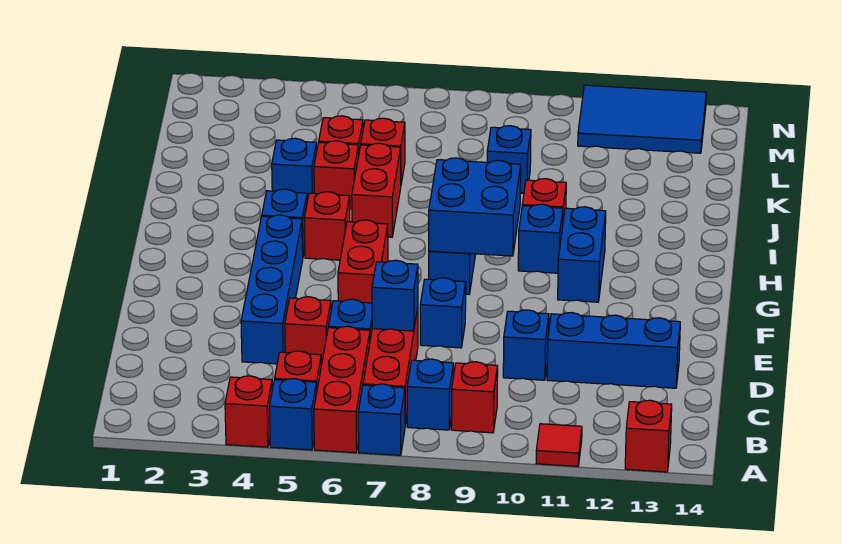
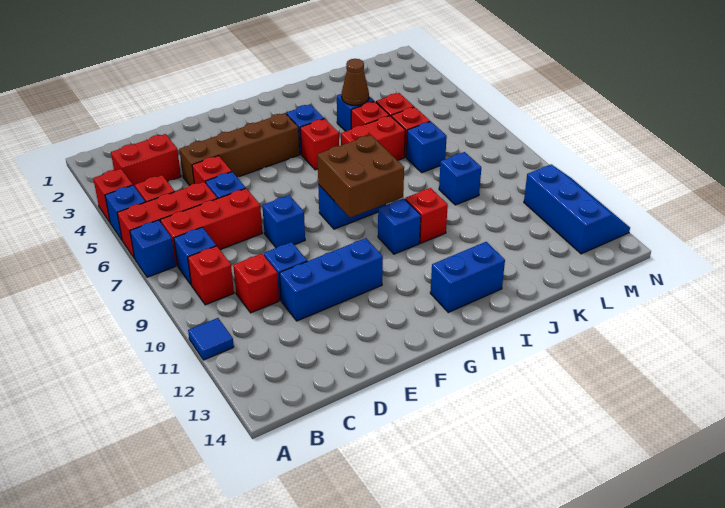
red tile A11 level 1 -> blue tile A11 level 1
red brick A13 level 1 -> red brick C10 level 1
blue brick D4:G4 level 1 -> brown brick D4:G4 level 1
blue brick D7 level 2 -> blue brick K7 level 1
blue brick D11:D13 level 1 -> blue brick D11:F11 level 1
red brick F6:G6 level 1 -> red brick B3:C3 level 1
blue brick G8:H9 level 2 -> brown brick G8:H9 level 2
blue brick G11:H11 level 1 -> blue brick H13:I13 level 1
none -> brown cone J4 level 2
blue tile M11:N13 level 1 -> blue slope M11:N13 level 1 top M

